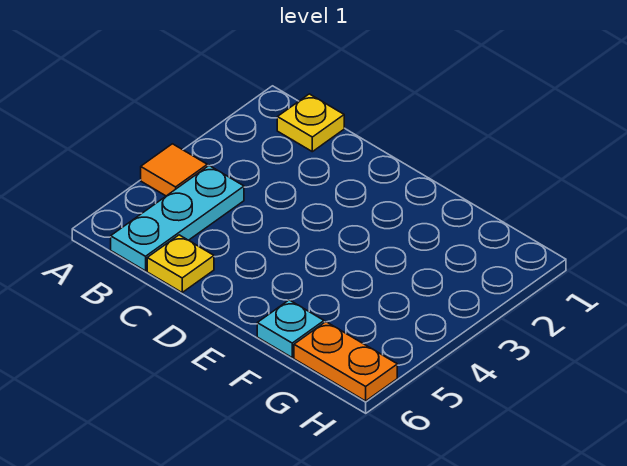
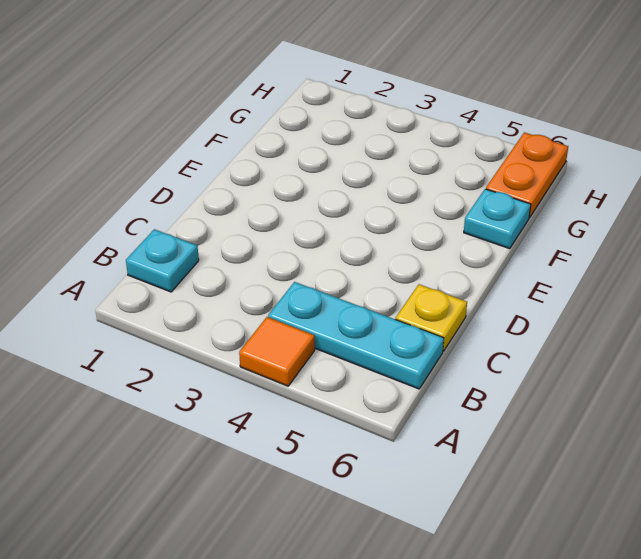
yellow plate B1 level 1 -> cyan plate B1 level 1

